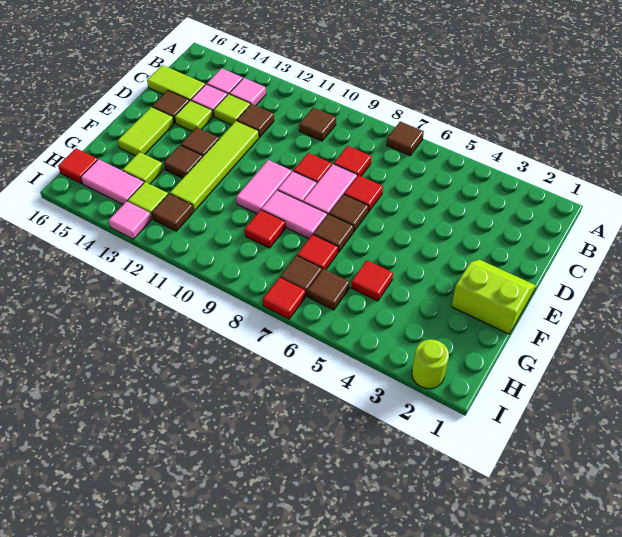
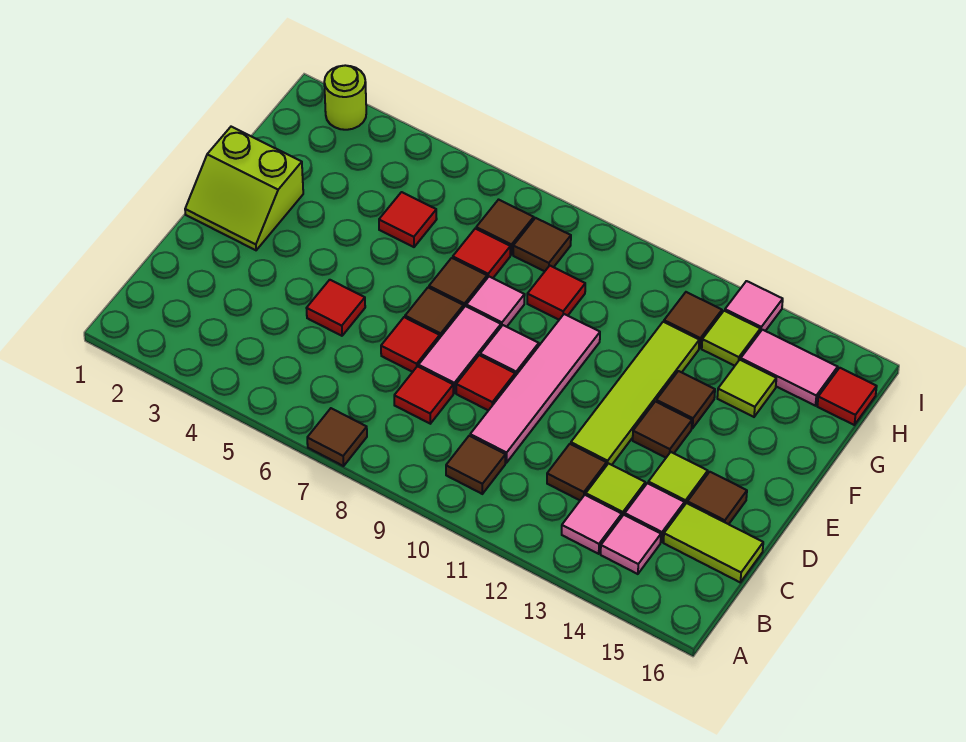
pink tile E10:F10 level 1 -> pink tile C10:F10 level 1
lime tile E15:F15 level 1 -> none
pink tile F8:F9 level 1 -> pink tile F8 level 1
brown tile H6 level 1 -> brown tile H8 level 1
red tile I7 level 1 -> red tile D5 level 1

